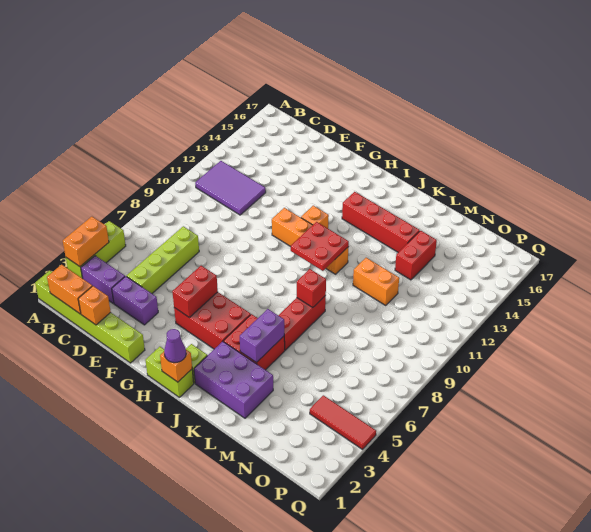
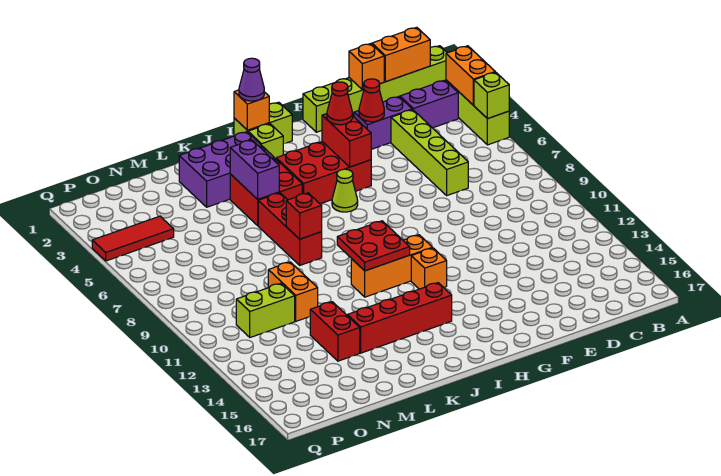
none -> lime brick A5 level 2
purple tile B11:D12 level 1 -> none
none -> red cone E3 level 2
none -> red cone G4 level 3
orange brick G11:J11 level 1 -> orange brick H11:J11 level 1
none -> lime cone H6 level 1
orange brick L11:M11 level 1 -> orange brick M10:M11 level 1
none -> lime brick N11:O11 level 1

